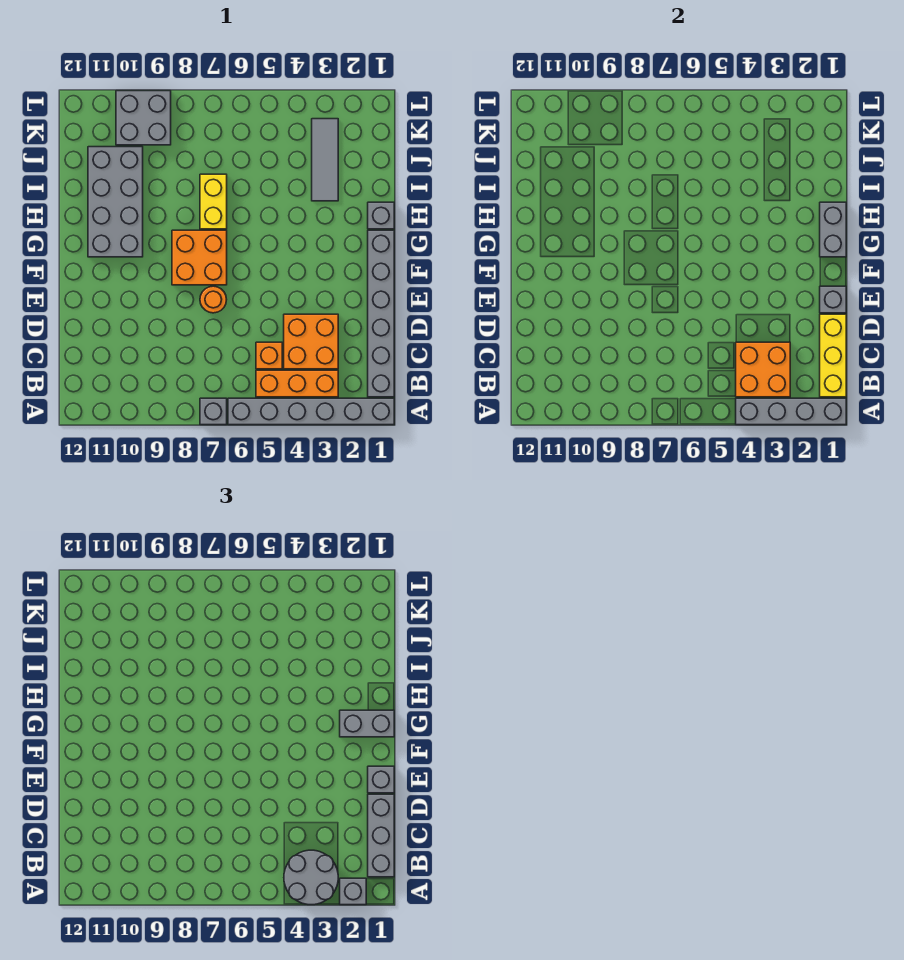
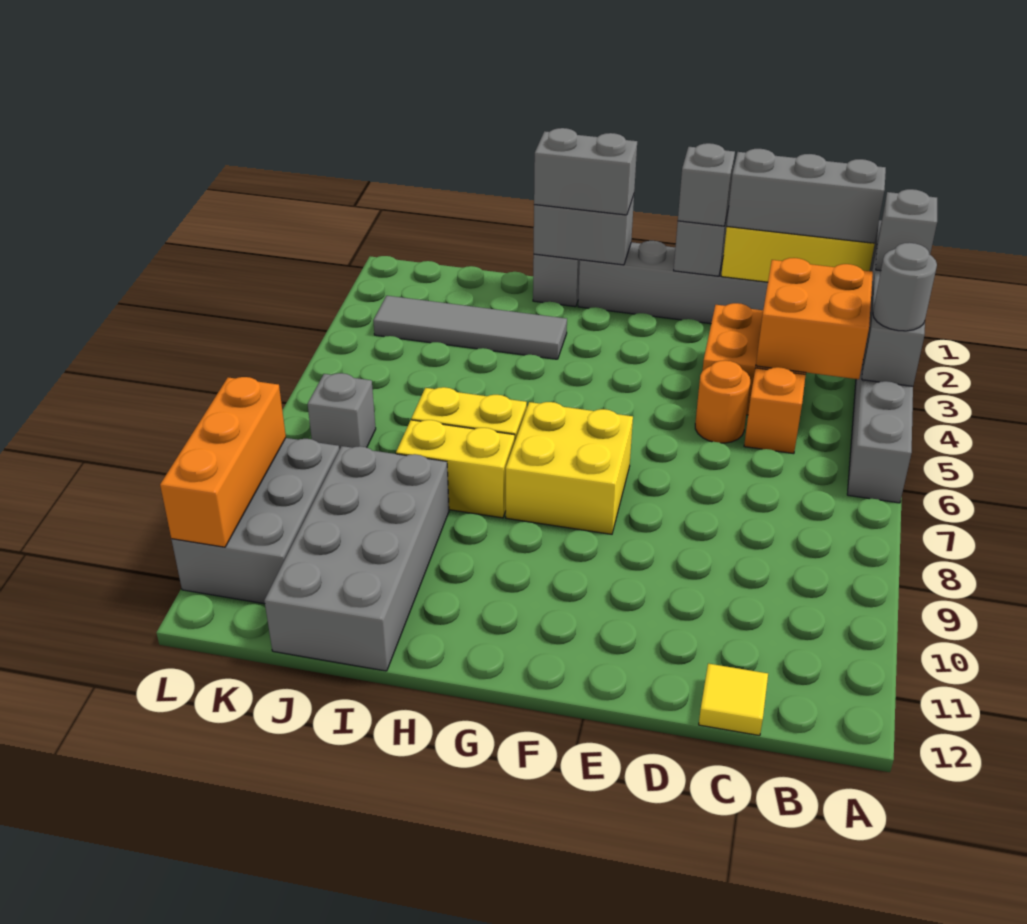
grey round brick A3:B4 level 3 -> grey round brick A4 level 3
grey brick A7 level 1 -> grey brick K7 level 1
orange brick B3:B5 level 1 -> orange brick L9:L11 level 2
none -> yellow tile C12 level 1
orange round brick E7 level 1 -> orange round brick D5 level 1
orange brick F7:G8 level 1 -> yellow brick F7:G8 level 1
grey brick G1:G2 level 3 -> grey brick G1:H1 level 3
grey brick G10:J11 level 1 -> grey brick I9:J12 level 1
none -> yellow brick H8:I8 level 1
grey tile I3:K3 level 1 -> grey tile H3:K3 level 1
grey brick K9:L10 level 1 -> grey brick K9:L11 level 1

